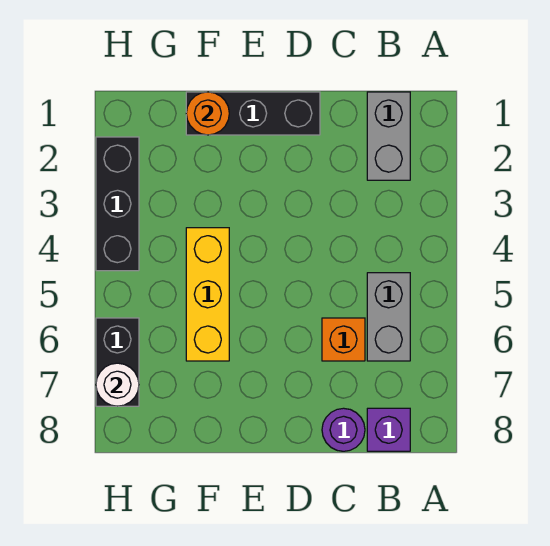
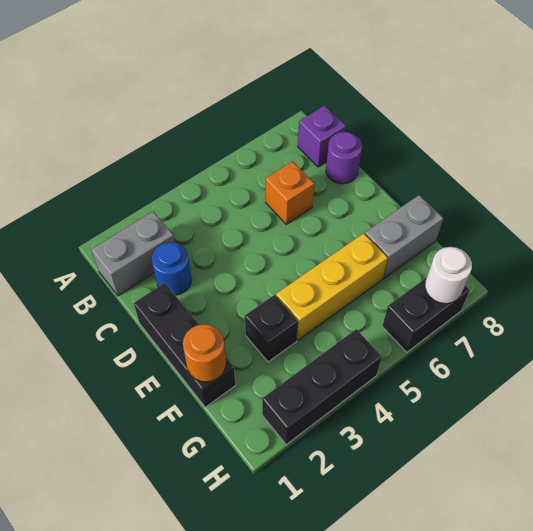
grey brick B5:B6 level 1 -> grey brick F7:F8 level 1
none -> blue round brick C2 level 1
none -> black brick F3 level 1

